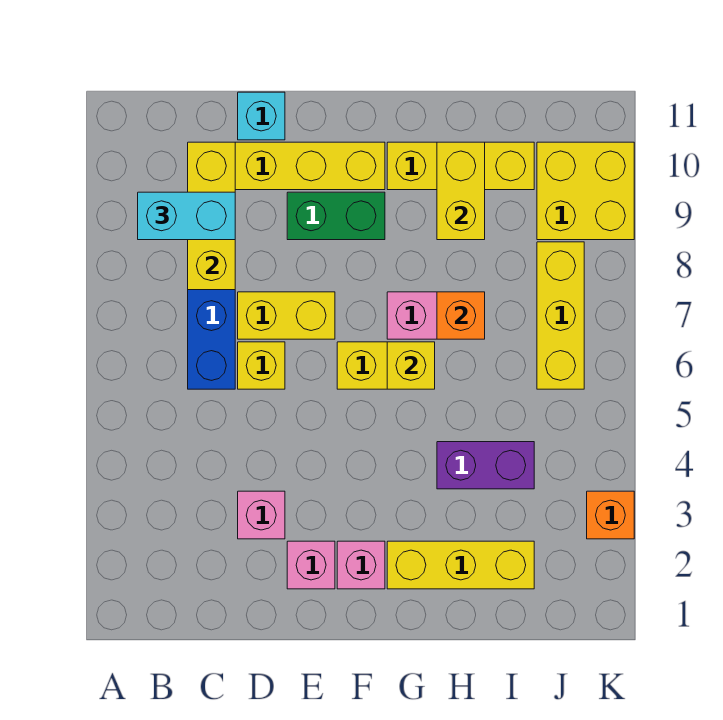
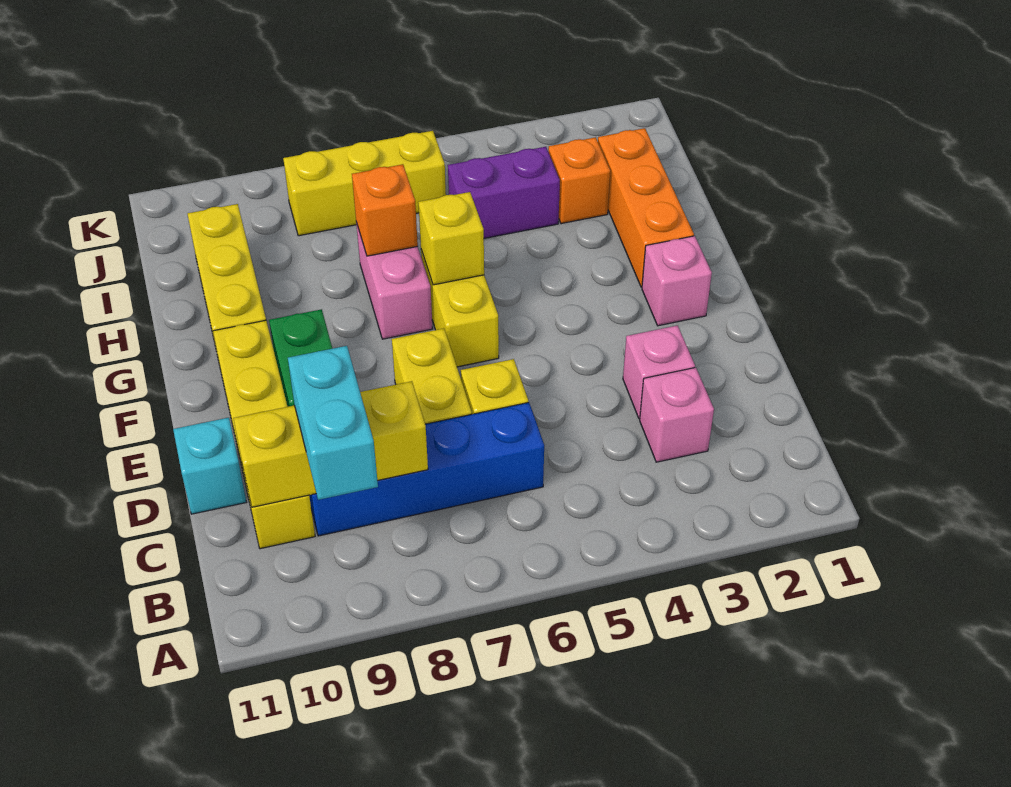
pink brick E2 level 1 -> pink brick C3 level 1
yellow brick G2:I2 level 1 -> orange brick G2:I2 level 1
purple brick H4:I4 level 1 -> purple brick I4:I5 level 1
yellow brick H9:H10 level 2 -> none
yellow brick J9:K10 level 1 -> none
orange brick K3 level 1 -> orange brick I3 level 1

